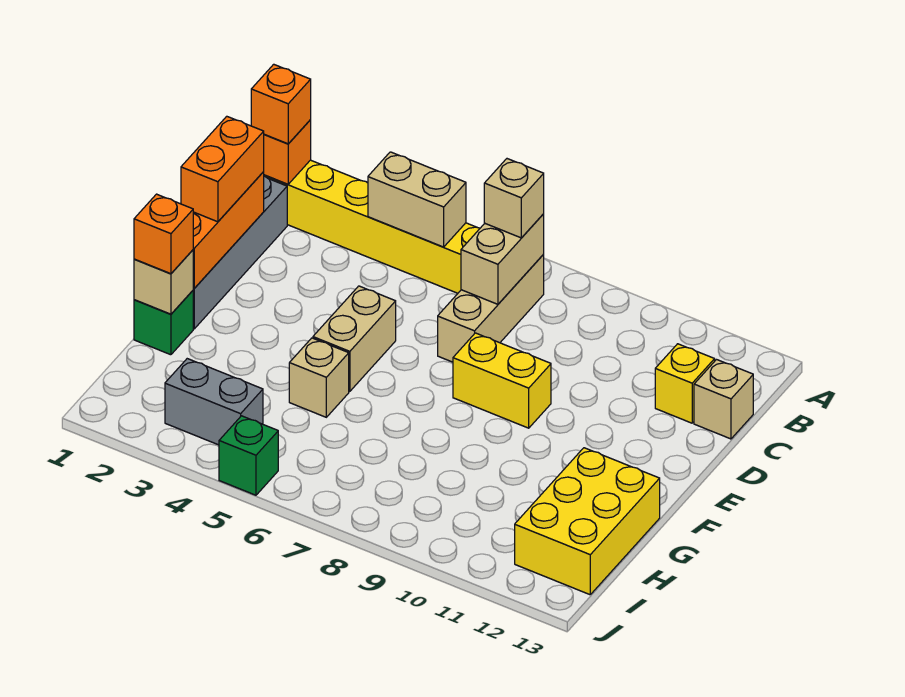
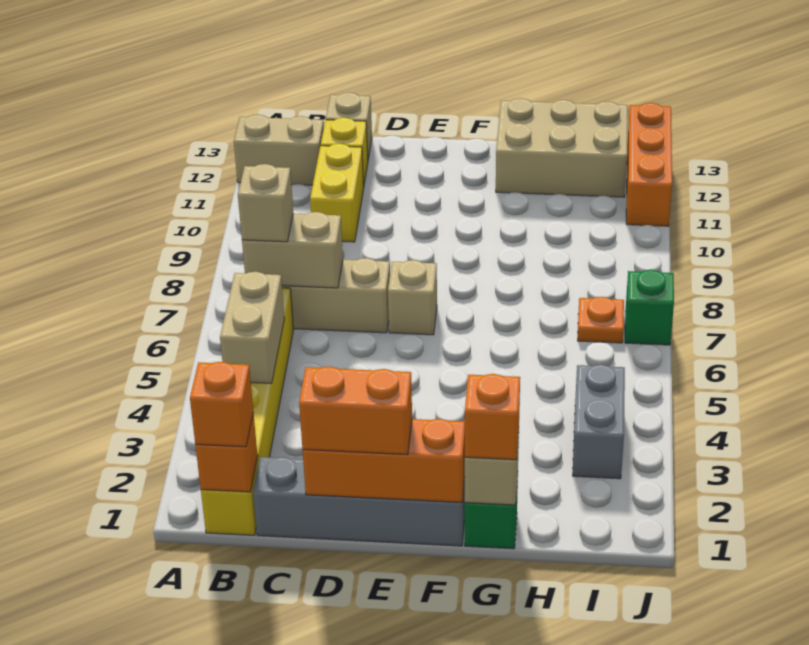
tan brick E5:F5 level 1 -> tan brick A12:B12 level 1
yellow brick E8:E9 level 1 -> yellow brick C10:C11 level 1
tan brick G5 level 1 -> tan brick E7 level 1
yellow brick G12:I13 level 1 -> tan brick G12:I13 level 1
none -> orange plate I7 level 1
green brick J5 level 1 -> green brick J7 level 1
none -> orange brick J11:J13 level 1

